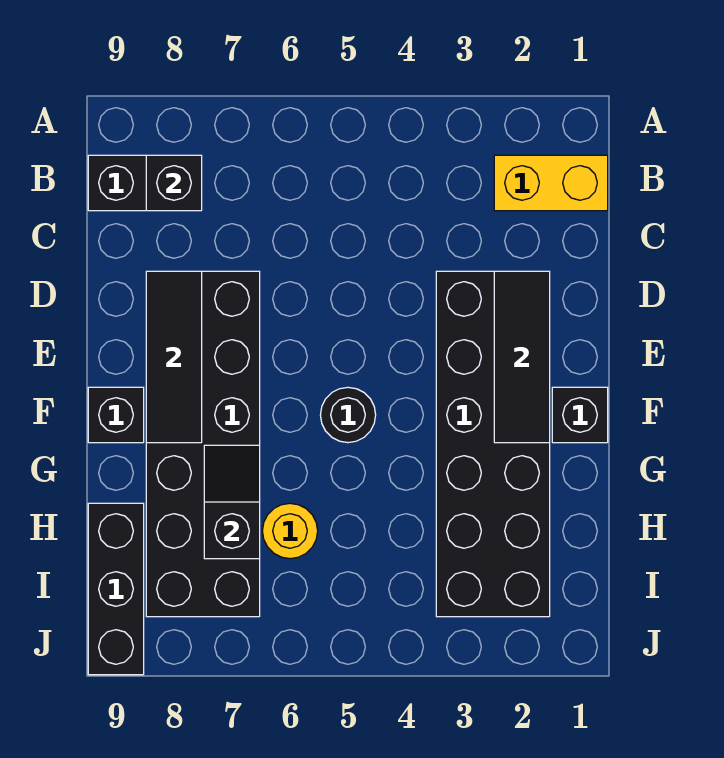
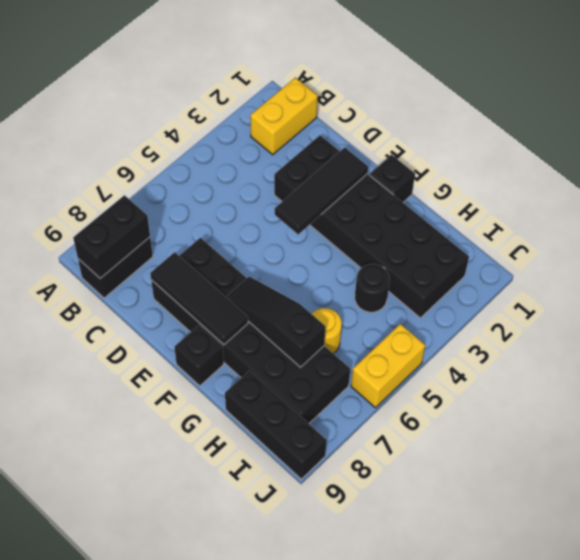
black brick B8 level 2 -> black brick B8:B9 level 2
black tile D2:F2 level 2 -> black tile E2:E4 level 2
black round brick F5 level 1 -> black round brick H4 level 1
black slope G7:H7 level 2 top H -> black slope F7:H7 level 2 top H
none -> yellow brick J5:J6 level 1

